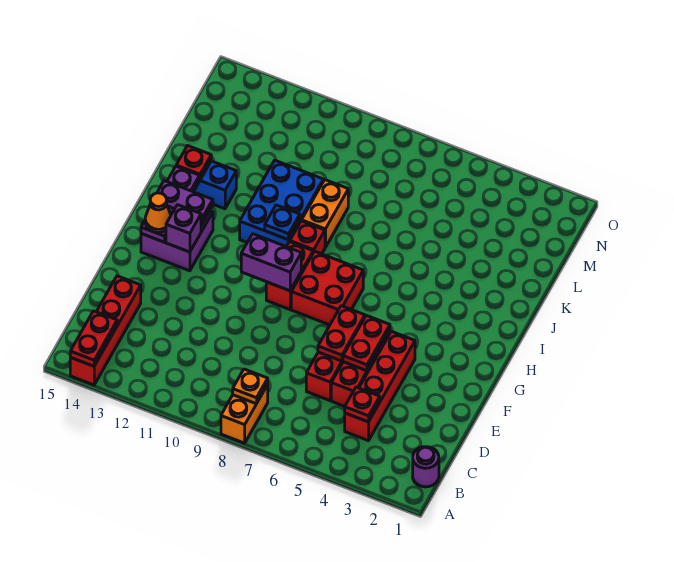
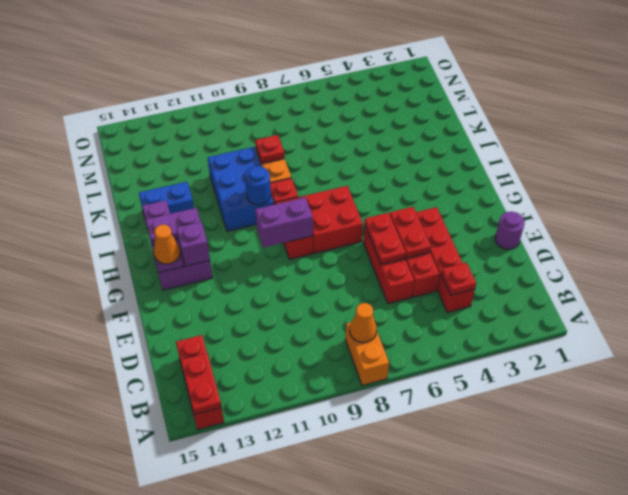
red brick A14:D14 level 1 -> red brick A14:C14 level 1
purple round brick B1 level 1 -> purple round brick E1 level 1
orange plate B8 level 2 -> orange cone B8 level 2
blue plate I10 level 2 -> blue round brick I10 level 2
red plate J14 level 2 -> red plate K9 level 2

